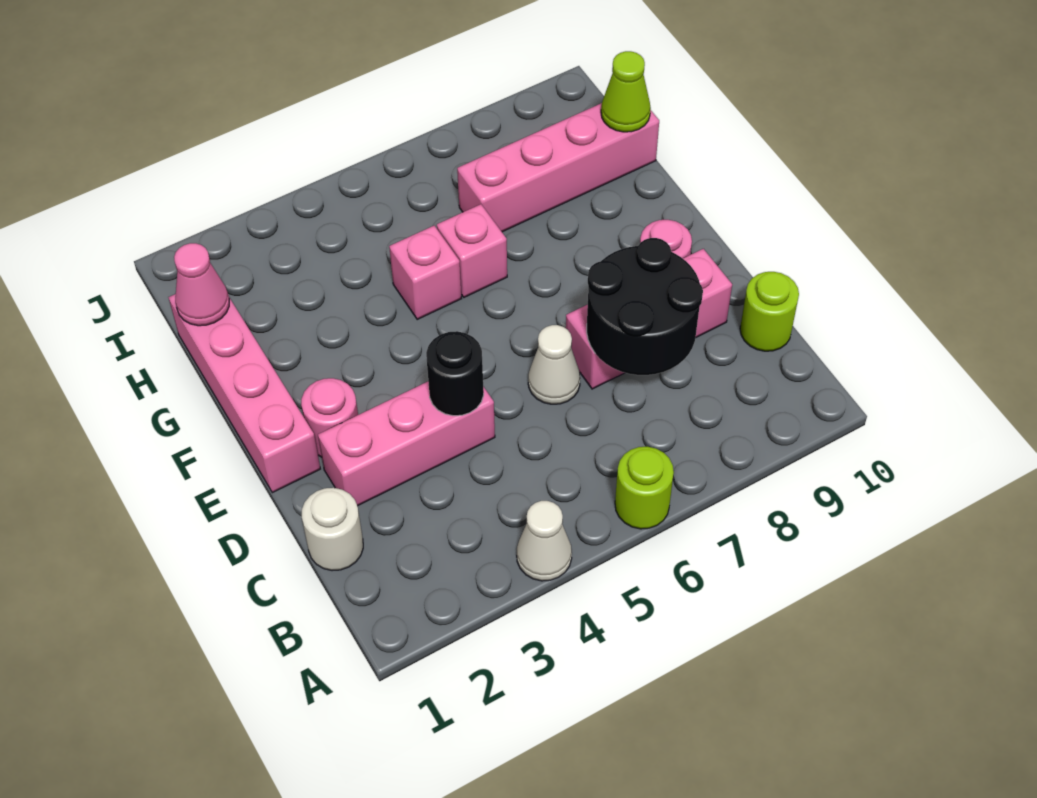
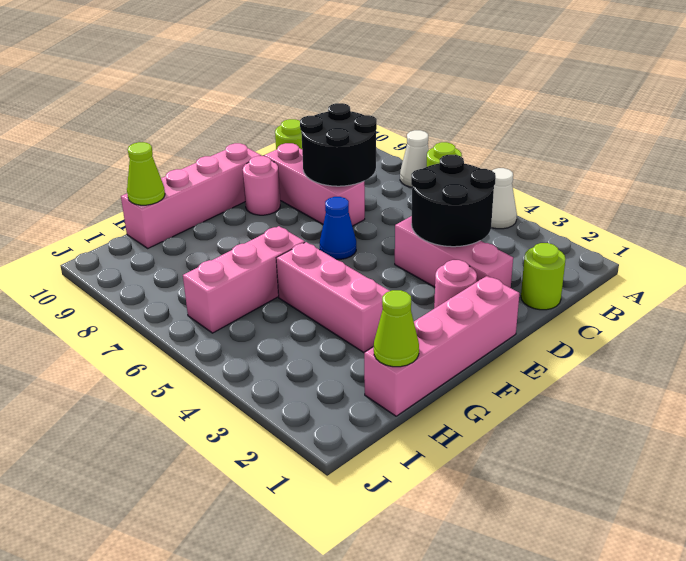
white round brick C1 level 1 -> lime round brick C1 level 1
black round brick D4 level 2 -> black round brick C3:D4 level 2
white cone D6 level 1 -> white cone A7 level 1
none -> blue cone E6 level 1
pink brick G5 level 1 -> pink brick G3:G5 level 1
pink brick G6 level 1 -> pink brick G6:I6 level 1
pink cone H1 level 2 -> lime cone H1 level 2
pink brick H7:H10 level 1 -> pink brick E10:H10 level 1

